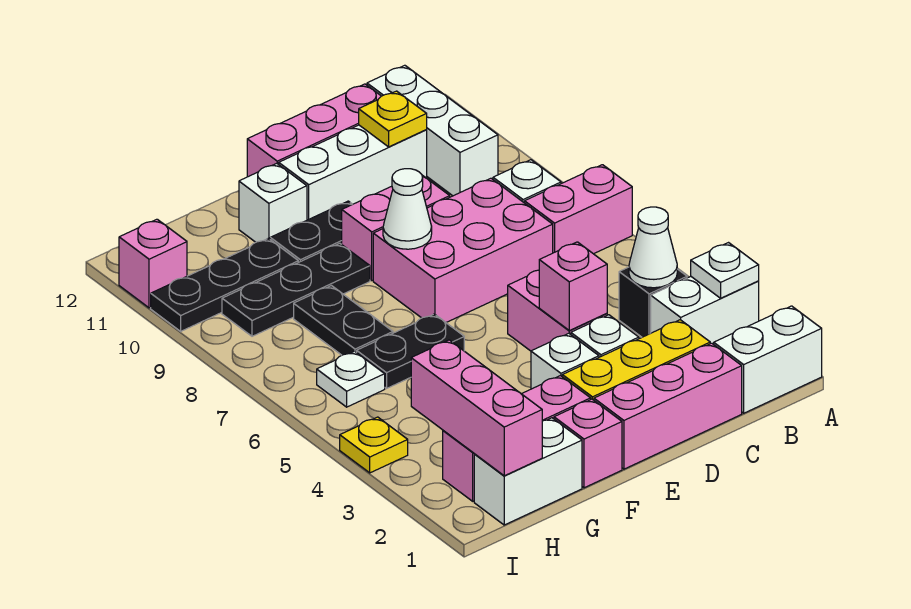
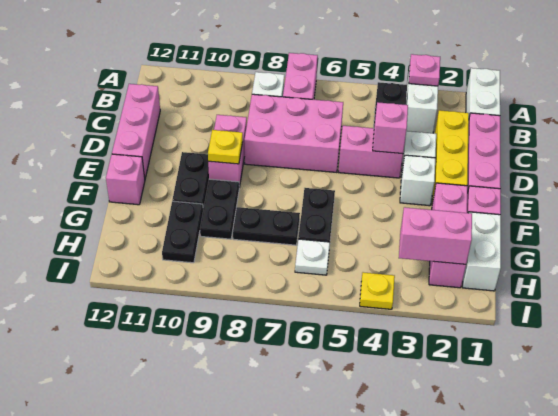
white plate A3 level 2 -> pink plate A3 level 2
white cone B4 level 2 -> none
white brick B10:B12 level 1 -> none
pink brick C7:E8 level 1 -> pink brick C6:D8 level 1
white brick C11:E11 level 1 -> none
yellow plate C11 level 2 -> yellow plate E9 level 2
white cone E8 level 2 -> none
black plate F9:H9 level 1 -> black plate F9:G9 level 1
white brick F11 level 1 -> none
black plate G10:I10 level 1 -> black plate G10:H10 level 1
pink brick H1:H3 level 2 -> pink brick H2:H3 level 2
pink brick I11 level 1 -> pink brick F12 level 1

